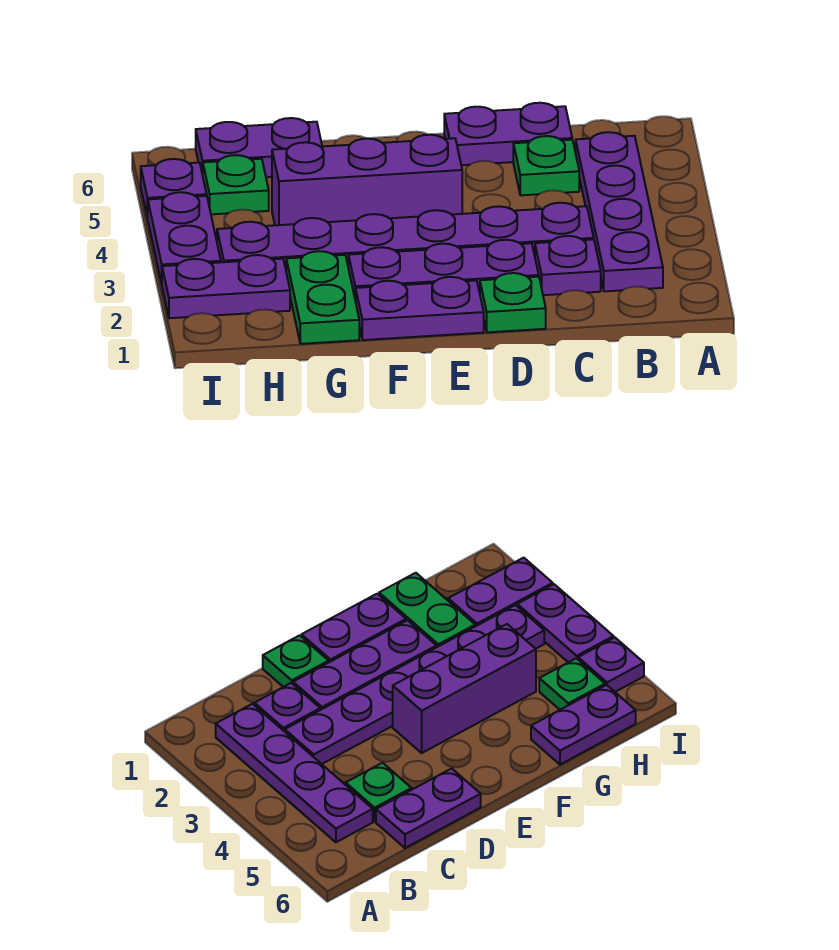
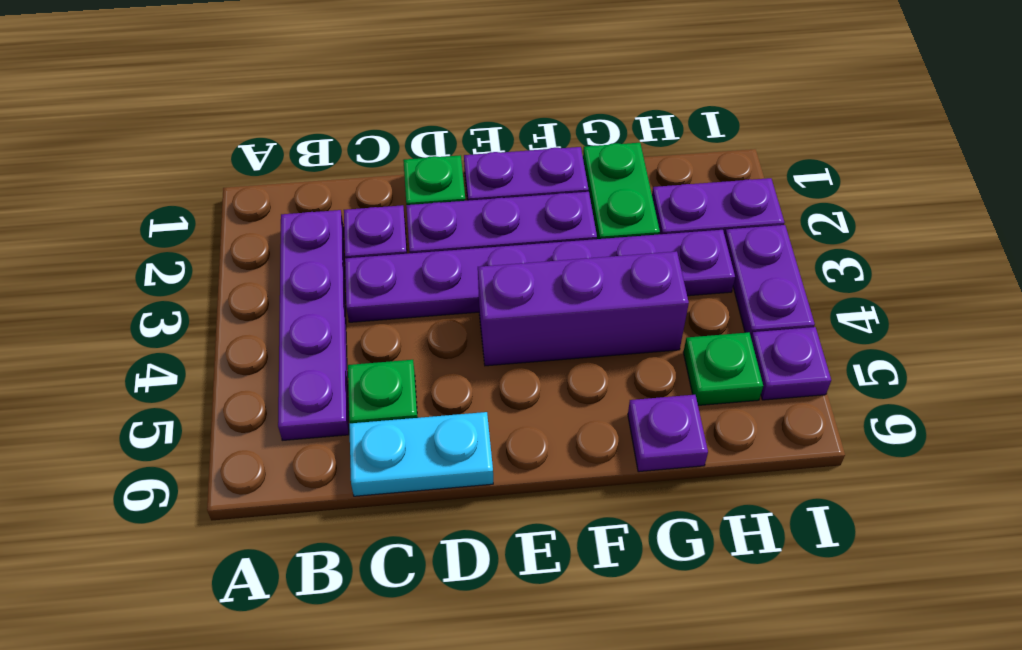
purple plate C6:D6 level 1 -> cyan plate C6:D6 level 1
purple plate G6:H6 level 1 -> purple plate G6 level 1

